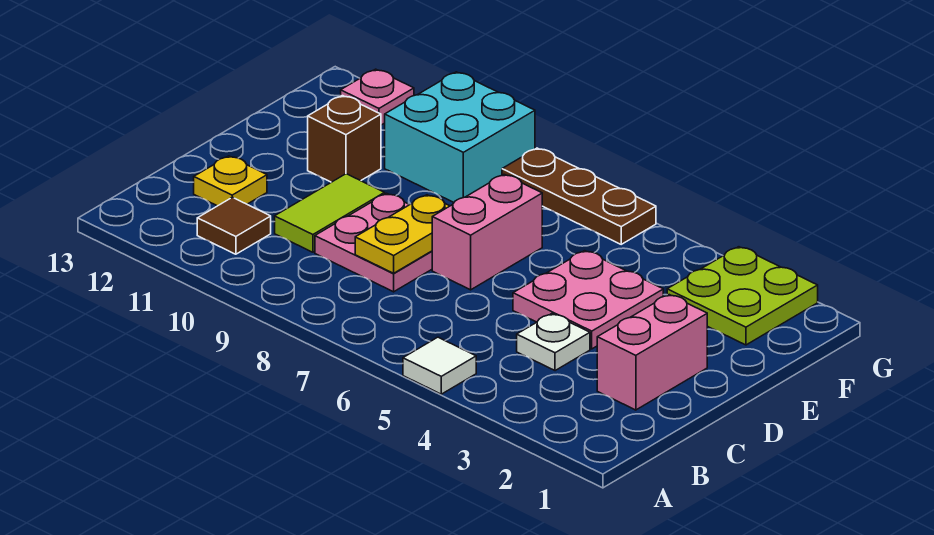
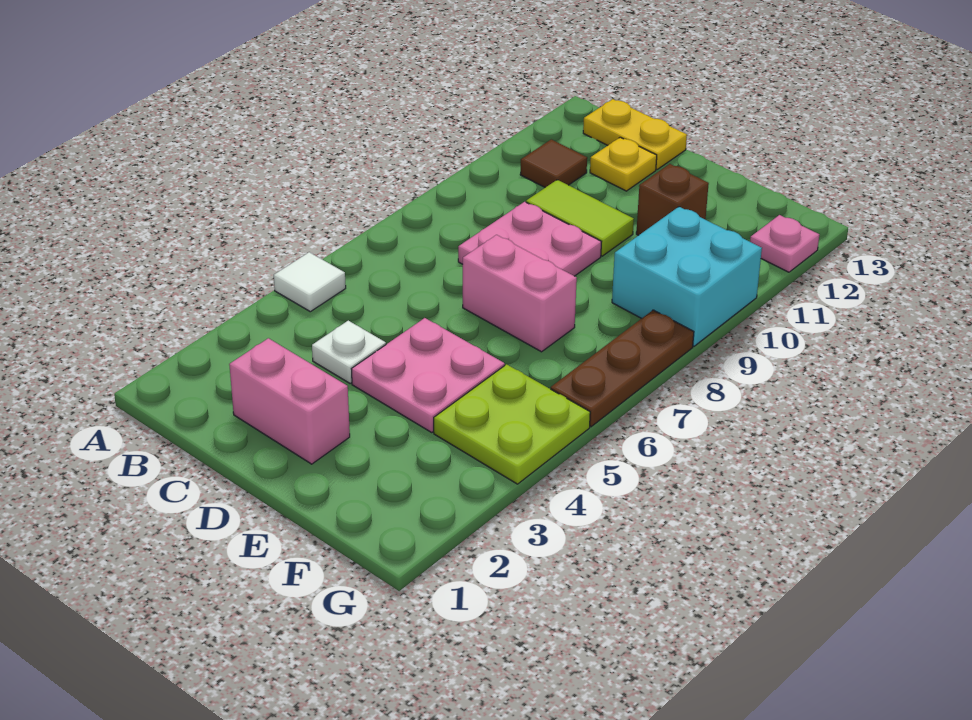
yellow plate C8:D8 level 2 -> yellow plate B13:C13 level 1
lime plate F2:G3 level 1 -> lime plate F4:G5 level 1

